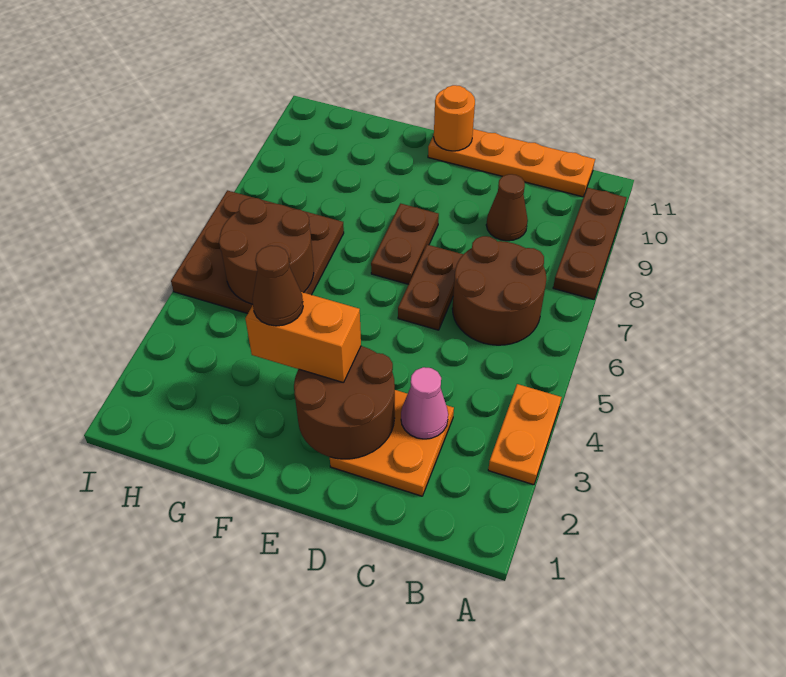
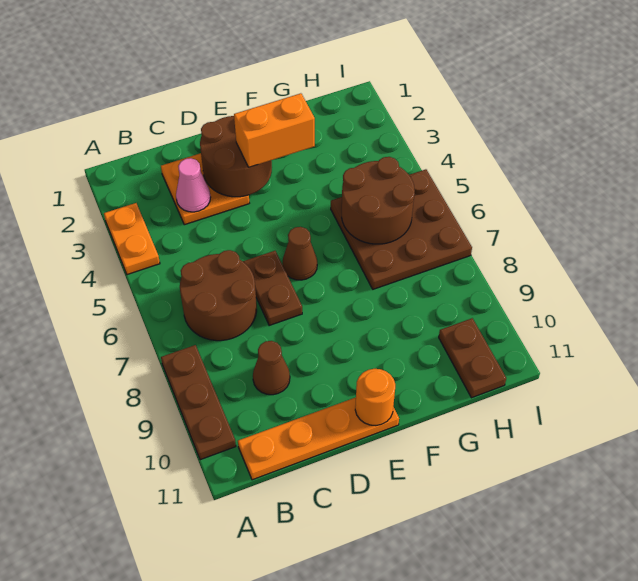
brown plate E7:E8 level 1 -> brown plate H10:H11 level 1
brown cone F3 level 4 -> brown cone E6 level 1

